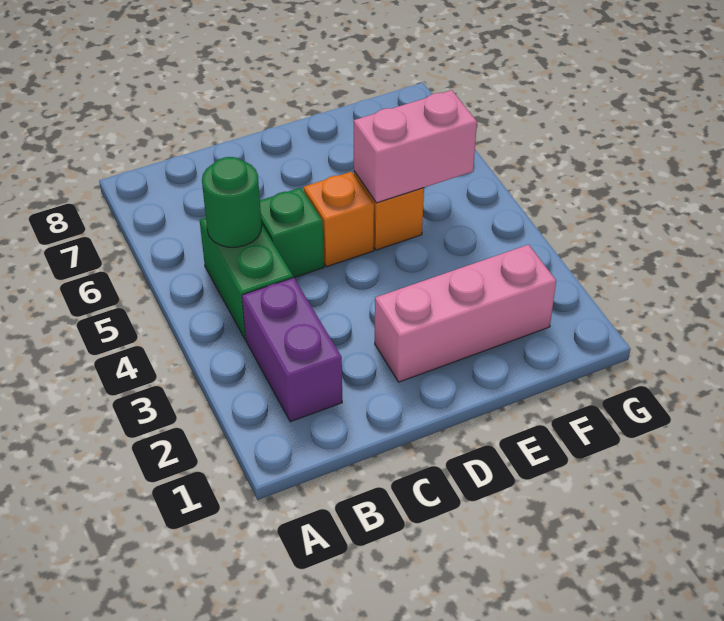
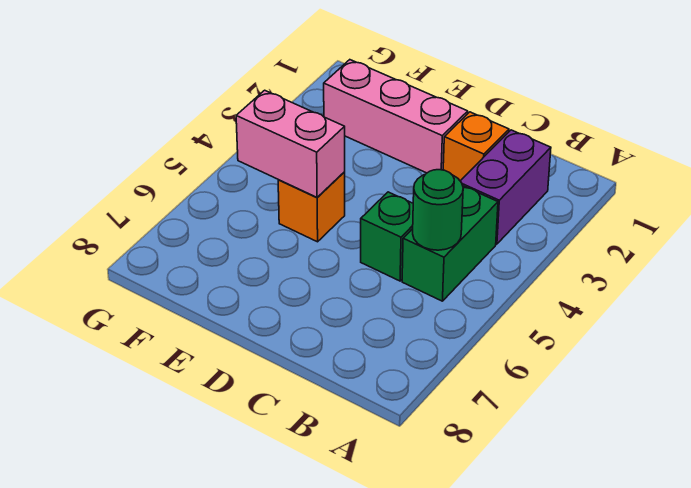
orange brick D5 level 1 -> orange brick C2 level 1

